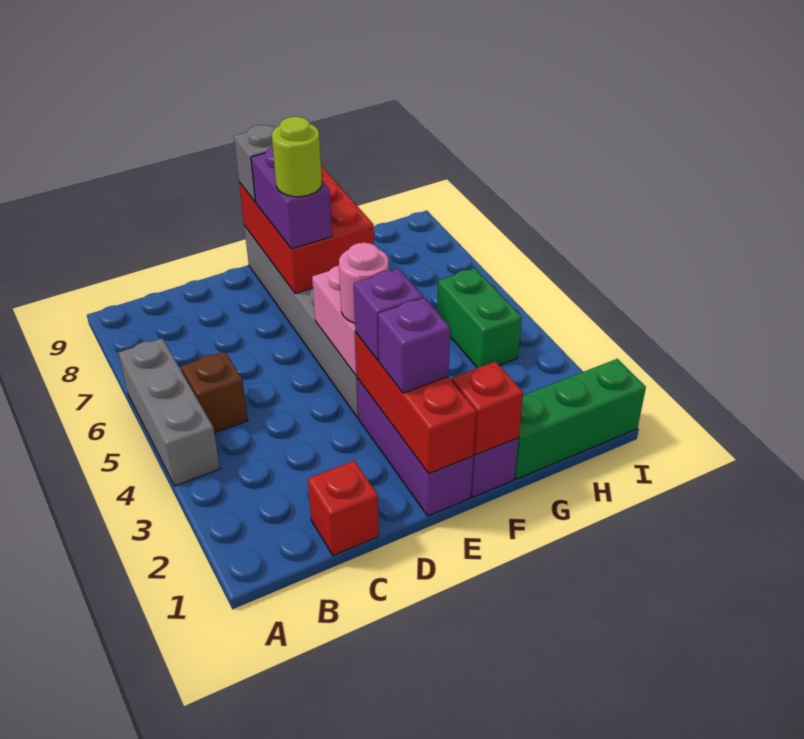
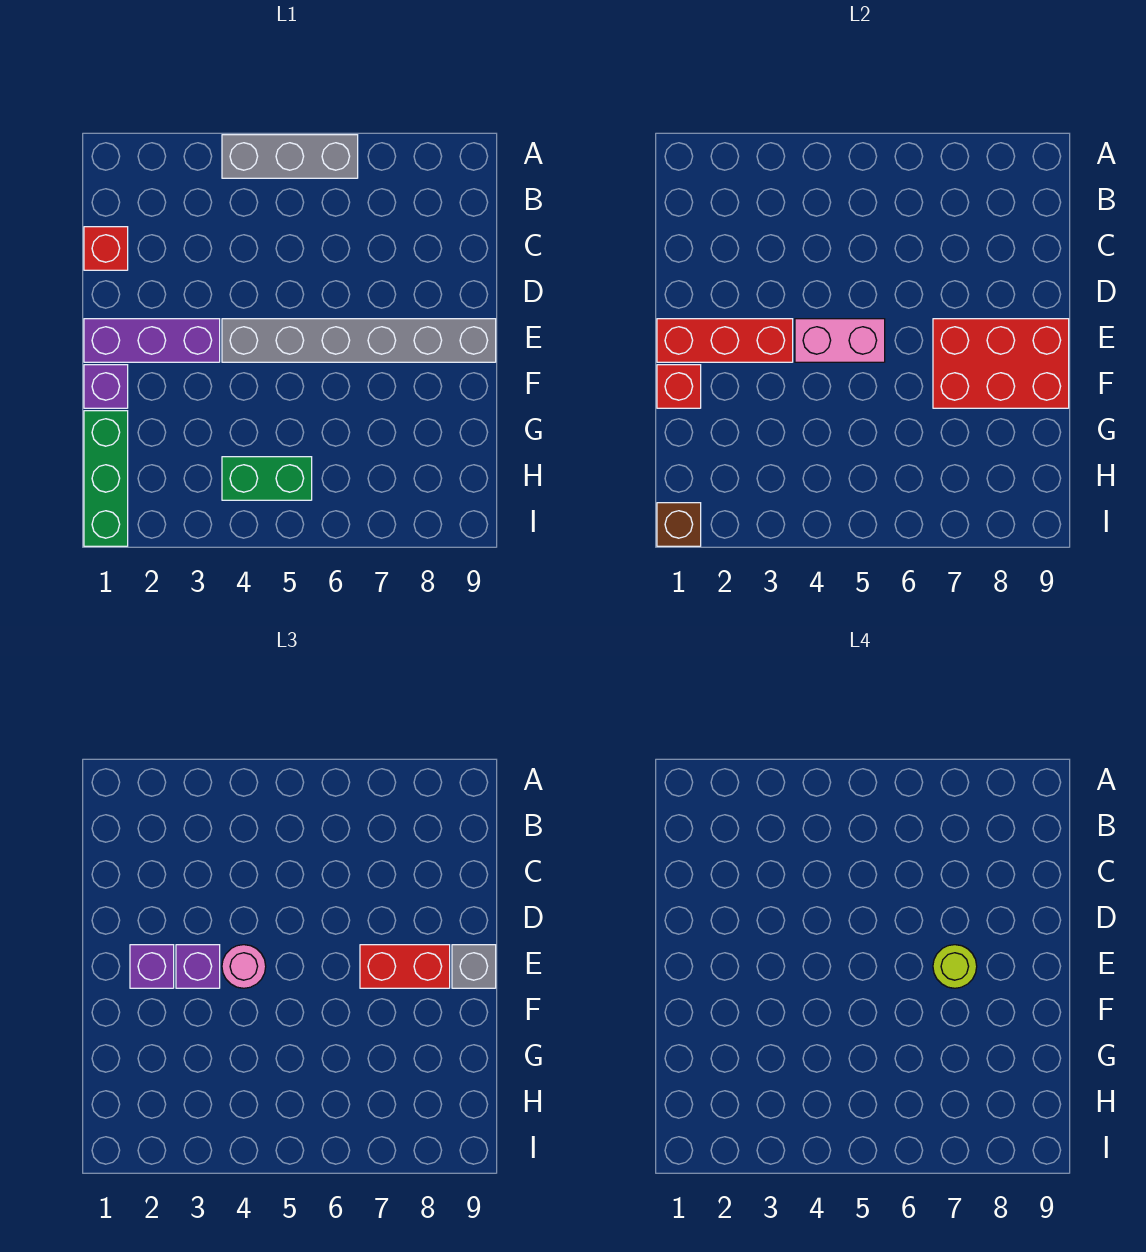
brown brick B5 level 1 -> brown brick I1 level 2
purple brick E7:E8 level 3 -> red brick E7:E8 level 3

